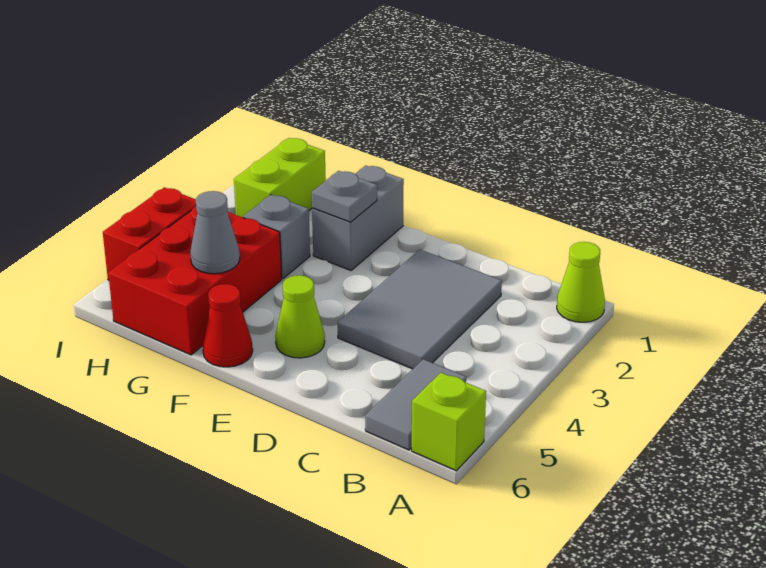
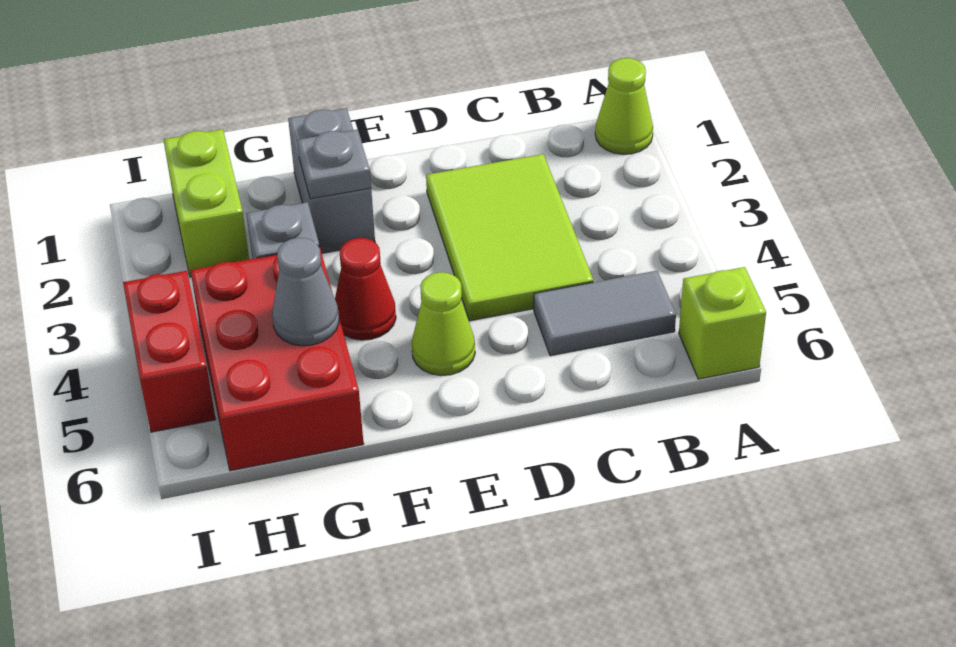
grey tile B5:B6 level 1 -> grey tile B5:C5 level 1
grey tile C2:D4 level 1 -> lime tile C2:D4 level 1
red cone F6 level 1 -> red cone F4 level 1

